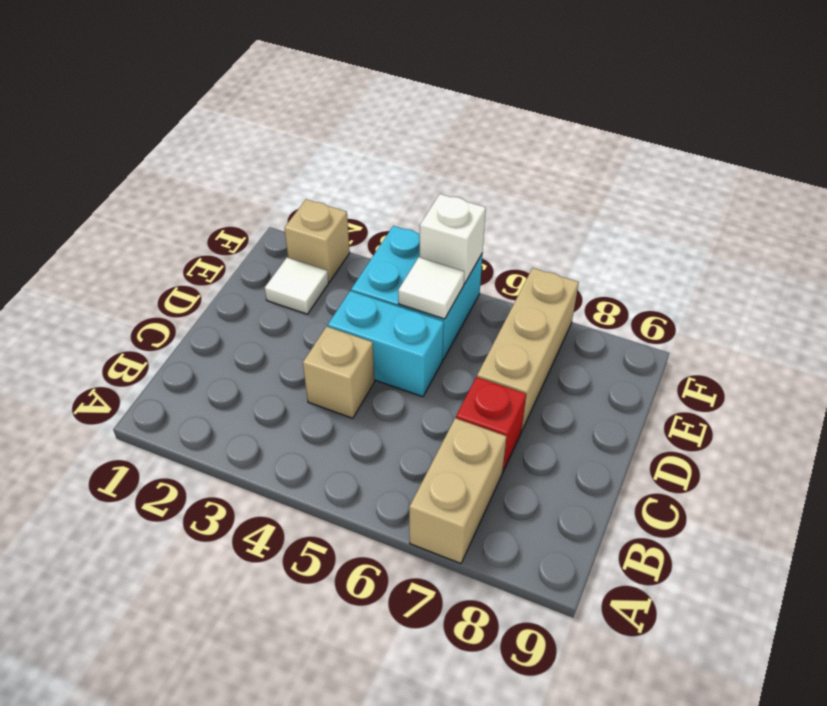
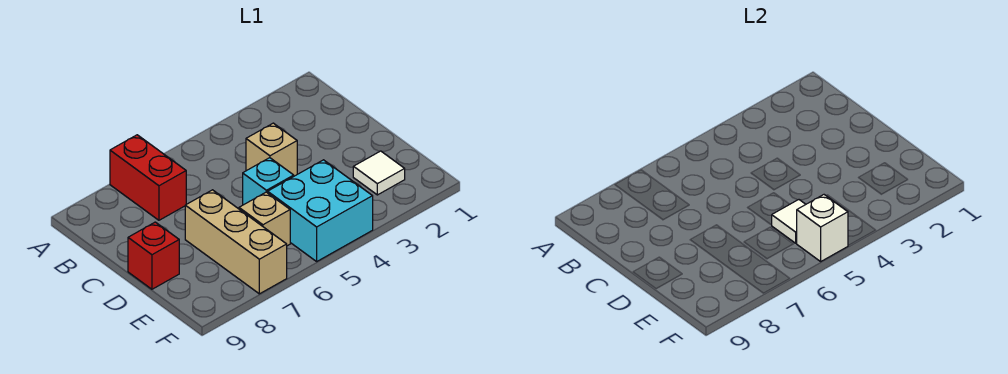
tan brick A7:B7 level 1 -> red brick A7:B7 level 1
red brick C7 level 1 -> red brick D9 level 1
cyan brick D4:D5 level 1 -> cyan brick D5 level 1
tan brick F2 level 1 -> tan brick E6 level 1

